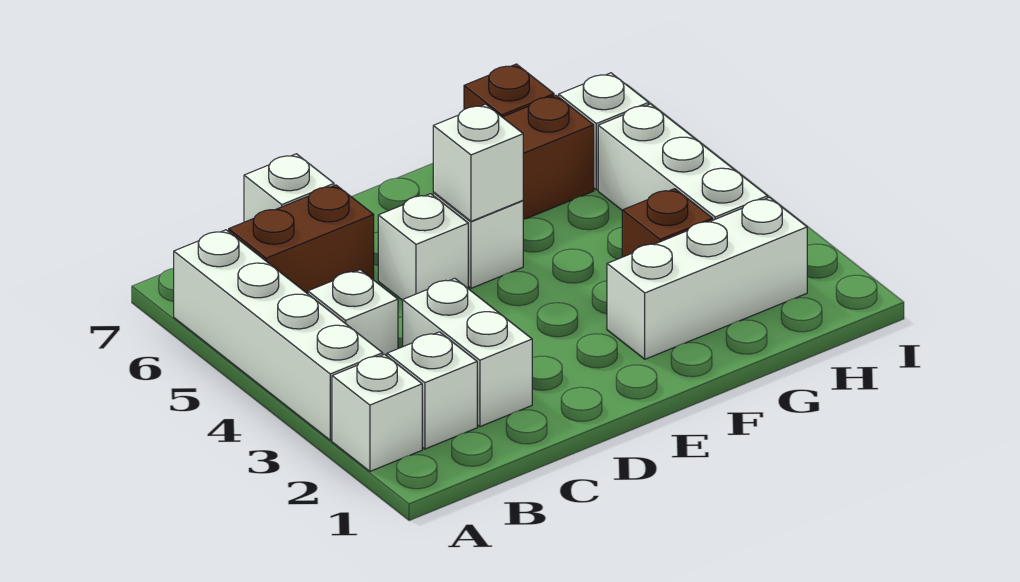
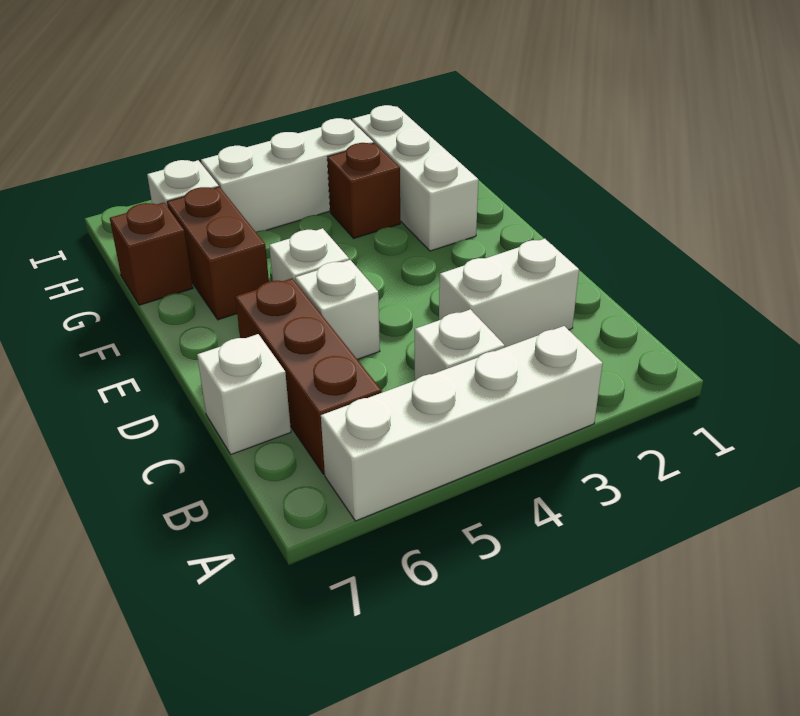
white brick A2 level 1 -> none
white brick B2 level 1 -> none
brown brick B6:C6 level 1 -> brown brick B6:D6 level 1
white brick E5 level 2 -> none

